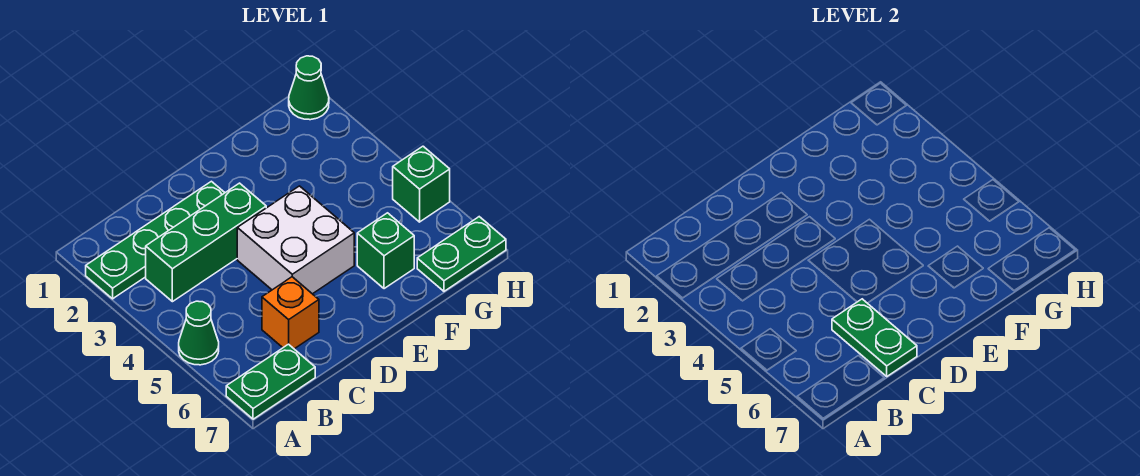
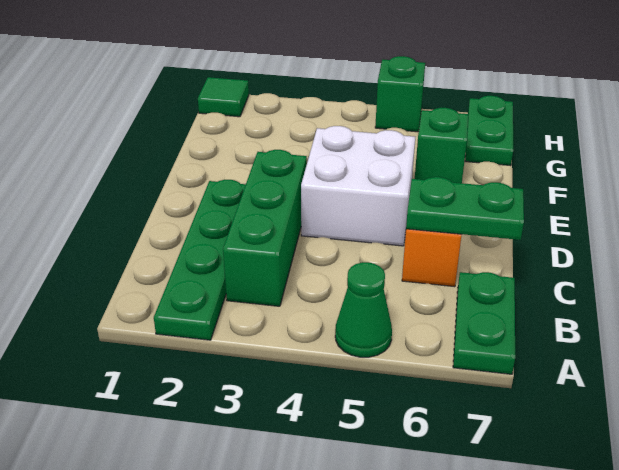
green cone H1 level 1 -> green tile H1 level 1

